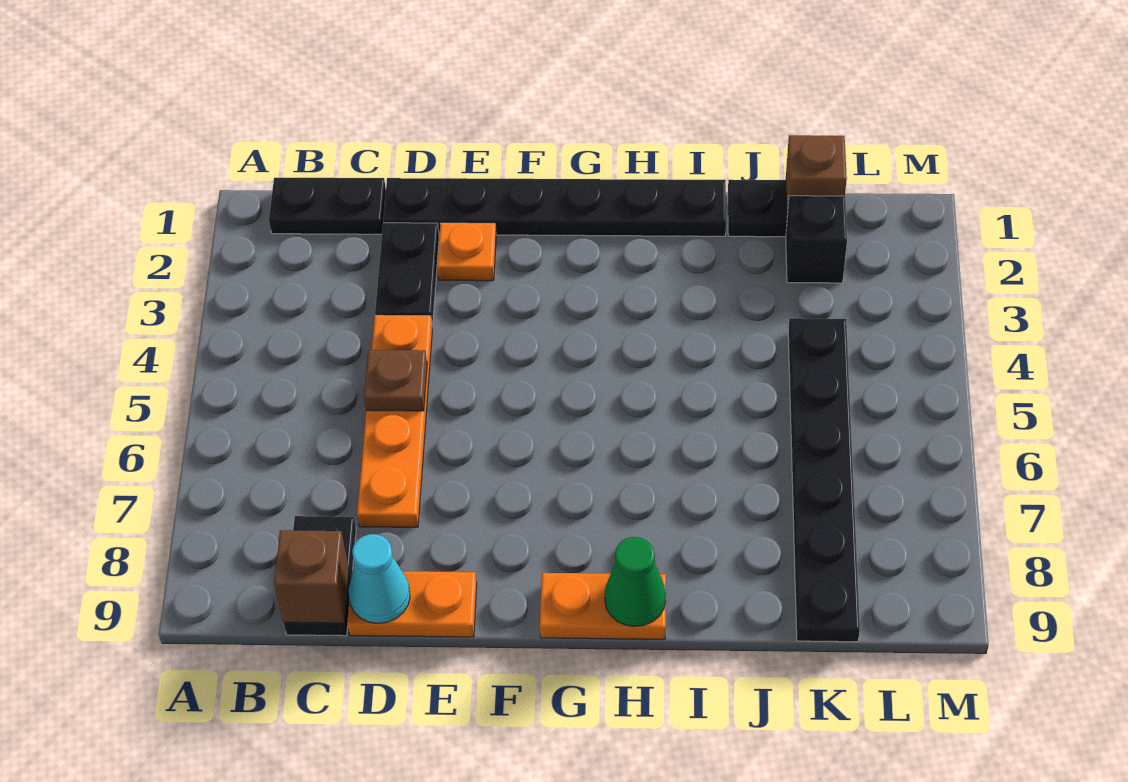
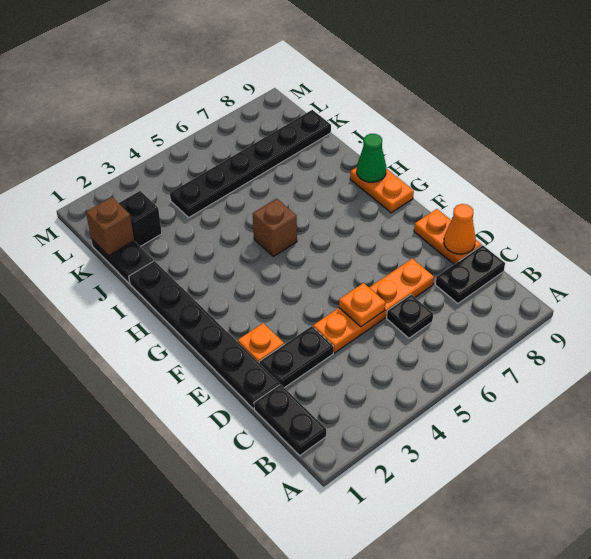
none -> black plate C6 level 1
brown brick C9 level 2 -> brown brick H5 level 1
brown plate D5 level 2 -> orange plate D5 level 2
cyan cone D9 level 2 -> orange cone D9 level 2

